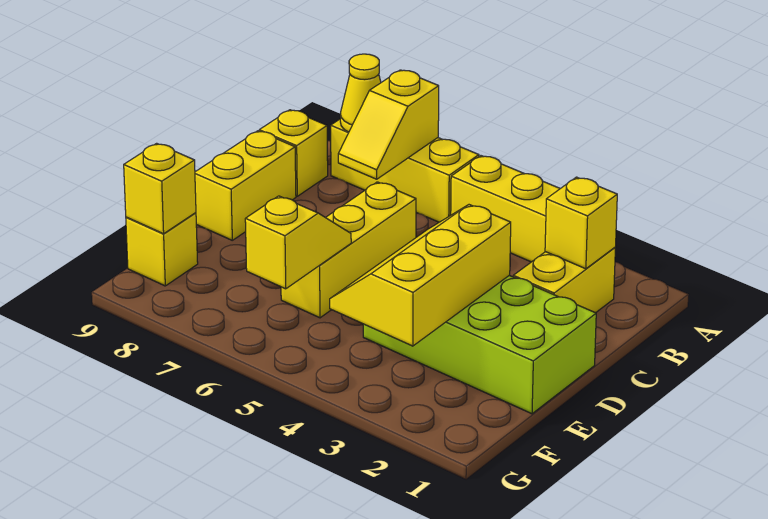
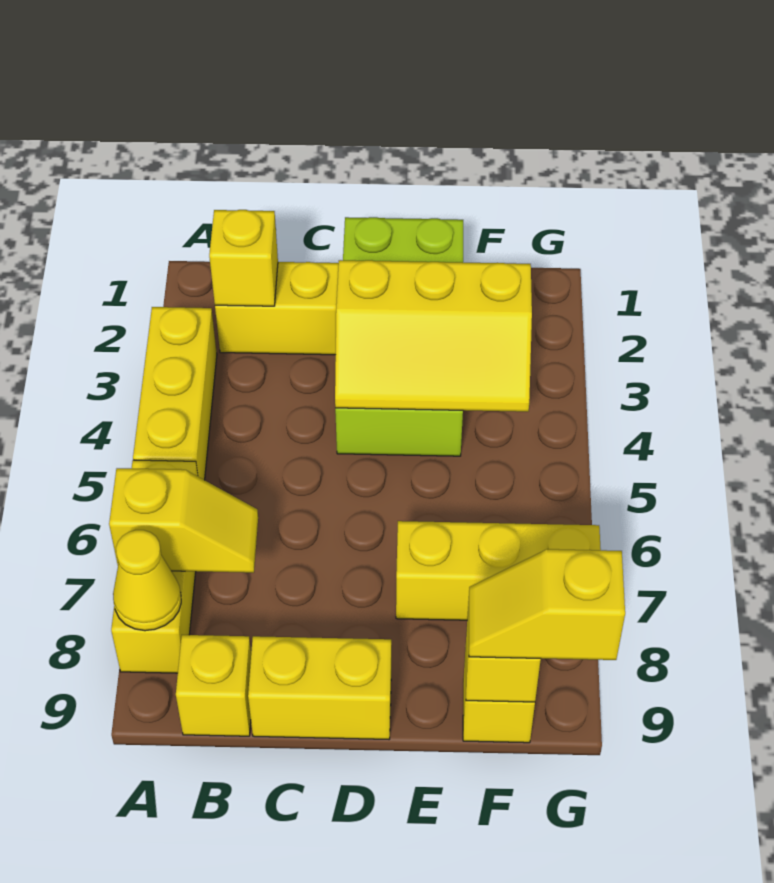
yellow brick C6:E6 level 1 -> yellow brick E7:G7 level 1
yellow slope E6:F6 level 2 top F -> yellow slope F9:G9 level 3 top G

